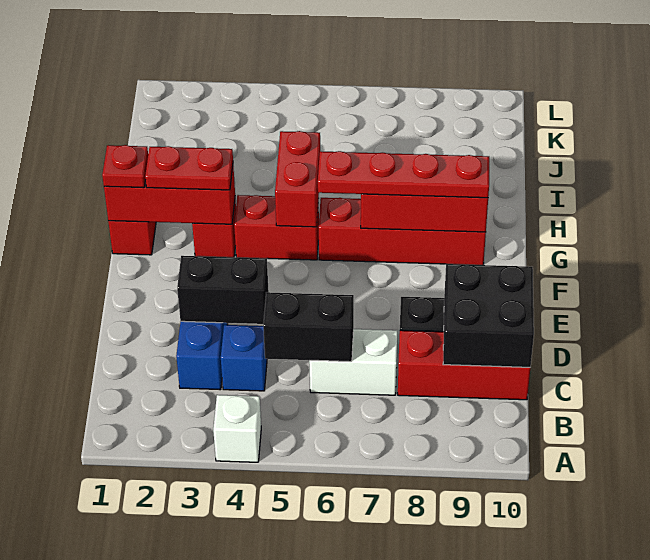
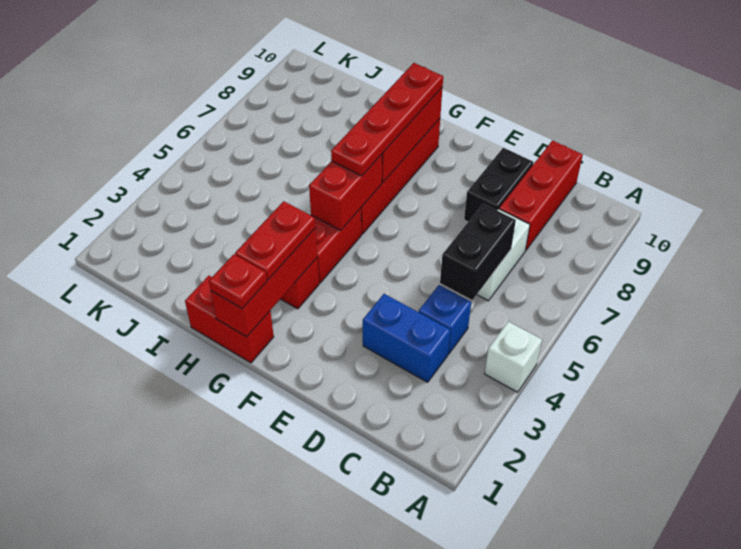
black brick C9:D10 level 2 -> none
black brick D3:D4 level 2 -> none
red brick G5:H5 level 2 -> red brick G5:G6 level 2

